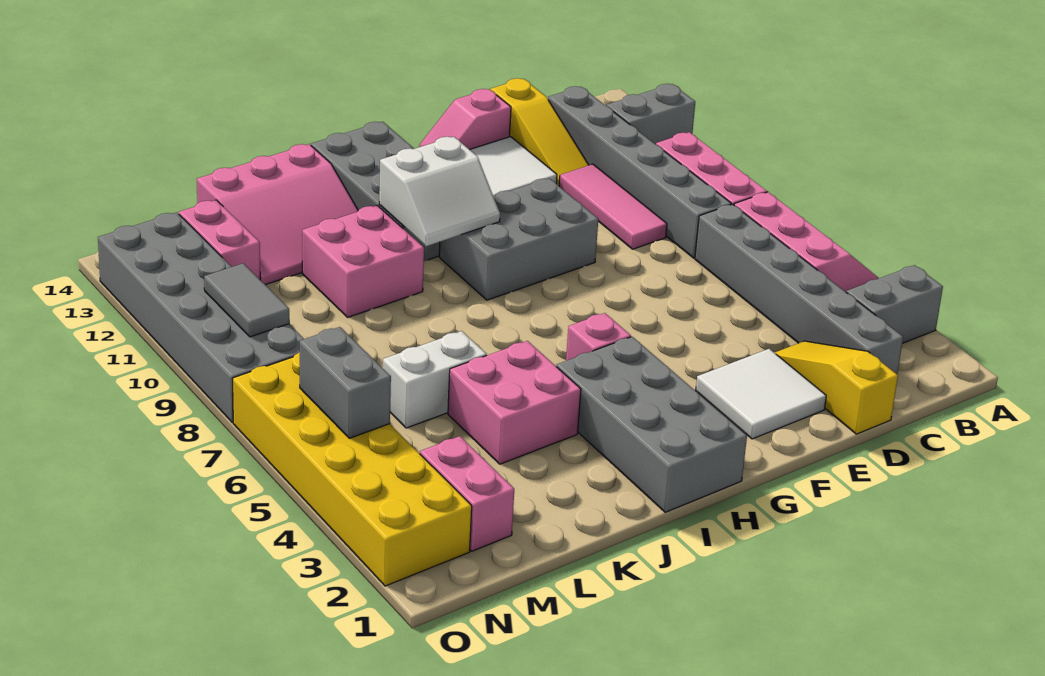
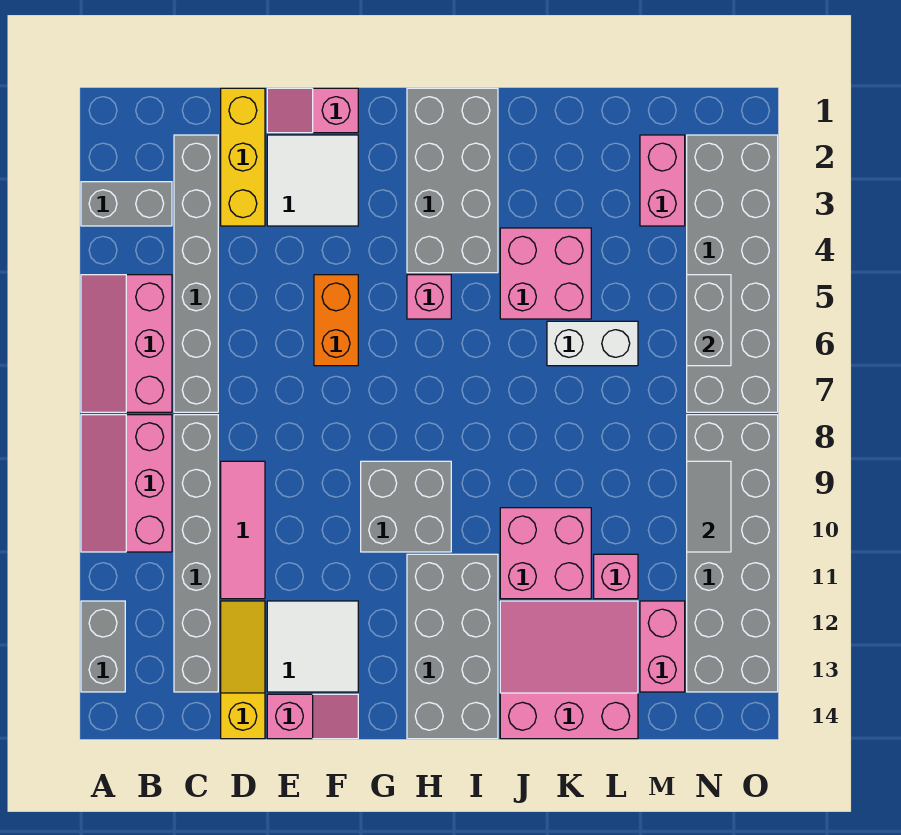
grey brick A12:B12 level 1 -> grey brick A12:A13 level 1
yellow slope D1:D3 level 1 top 1 -> yellow brick D1:D3 level 1
none -> pink slope E1:F1 level 1 top F
none -> orange brick F5:F6 level 1
grey brick F9:H10 level 1 -> grey brick G9:H10 level 1
white slope H10:I11 level 2 top 11 -> none
none -> pink brick L11 level 1
yellow brick N2:O7 level 1 -> grey brick N2:O7 level 1

